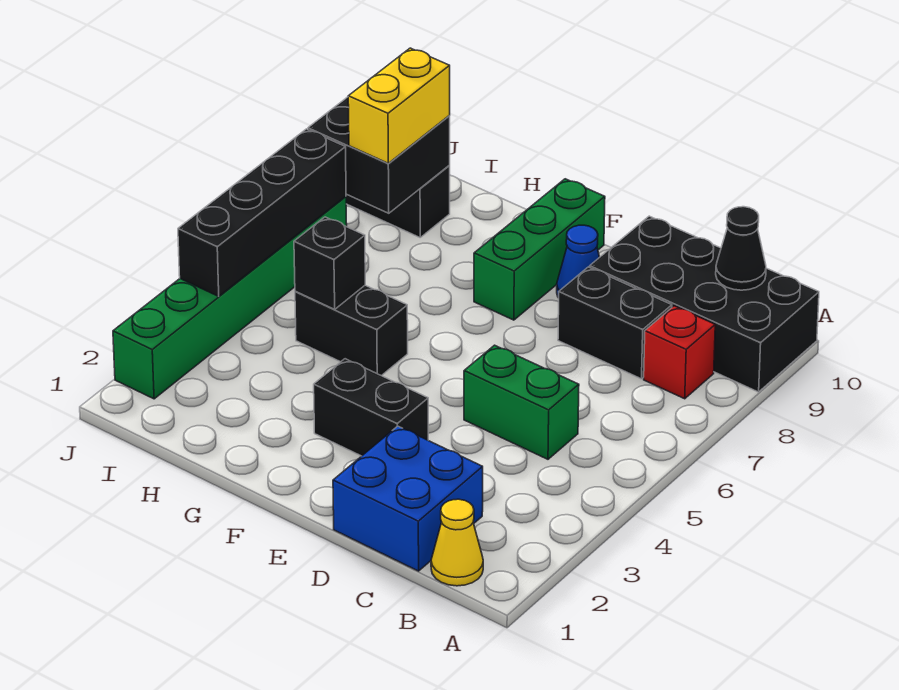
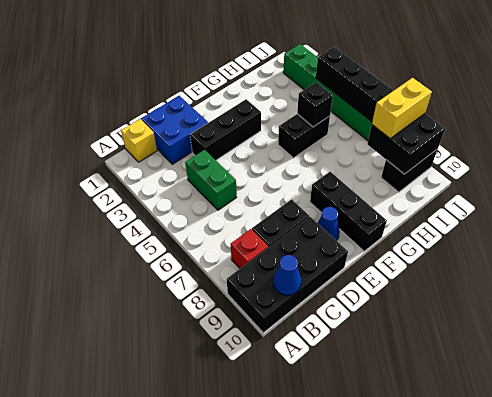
yellow cone B1 level 1 -> yellow brick B1 level 1
black cone B10 level 2 -> blue cone B10 level 2
green brick C5:D5 level 1 -> green brick C4:C5 level 1
black brick E3:F3 level 1 -> black brick D3:F3 level 1
green brick F8:F10 level 1 -> black brick F8:F10 level 1
yellow brick I8:I9 level 3 -> yellow brick I8:J8 level 3

